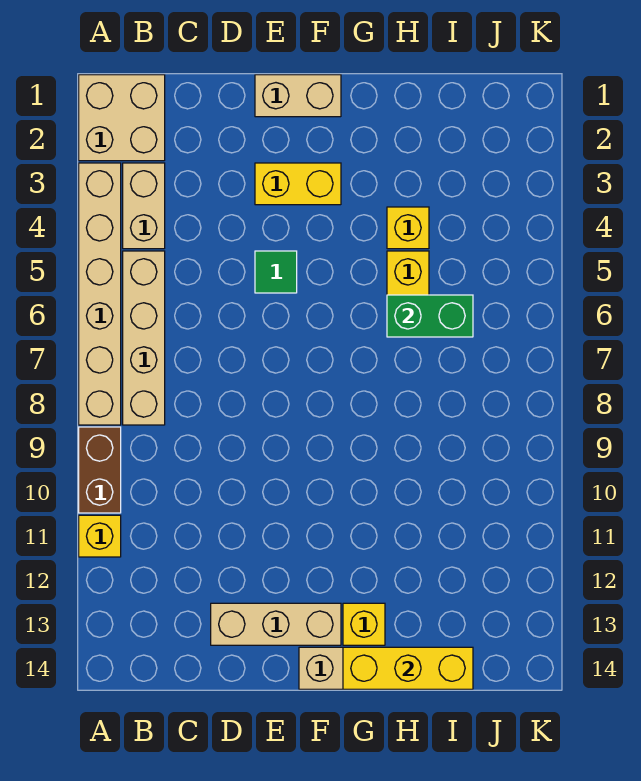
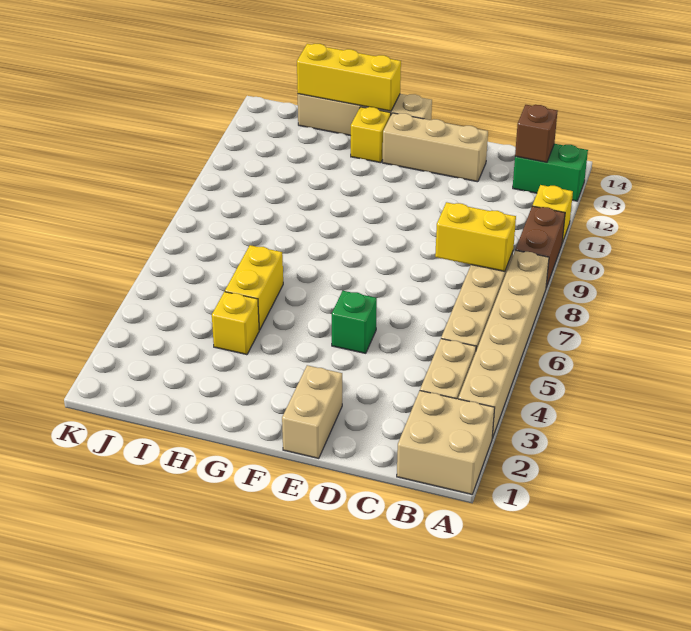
none -> brown brick B13 level 2
tan brick E1:F1 level 1 -> tan brick E1:E2 level 1
yellow brick E3:F3 level 1 -> yellow brick B8:C8 level 2
green tile E5 level 1 -> green brick E5 level 1
green brick H6:I6 level 2 -> green brick A13:B13 level 1

